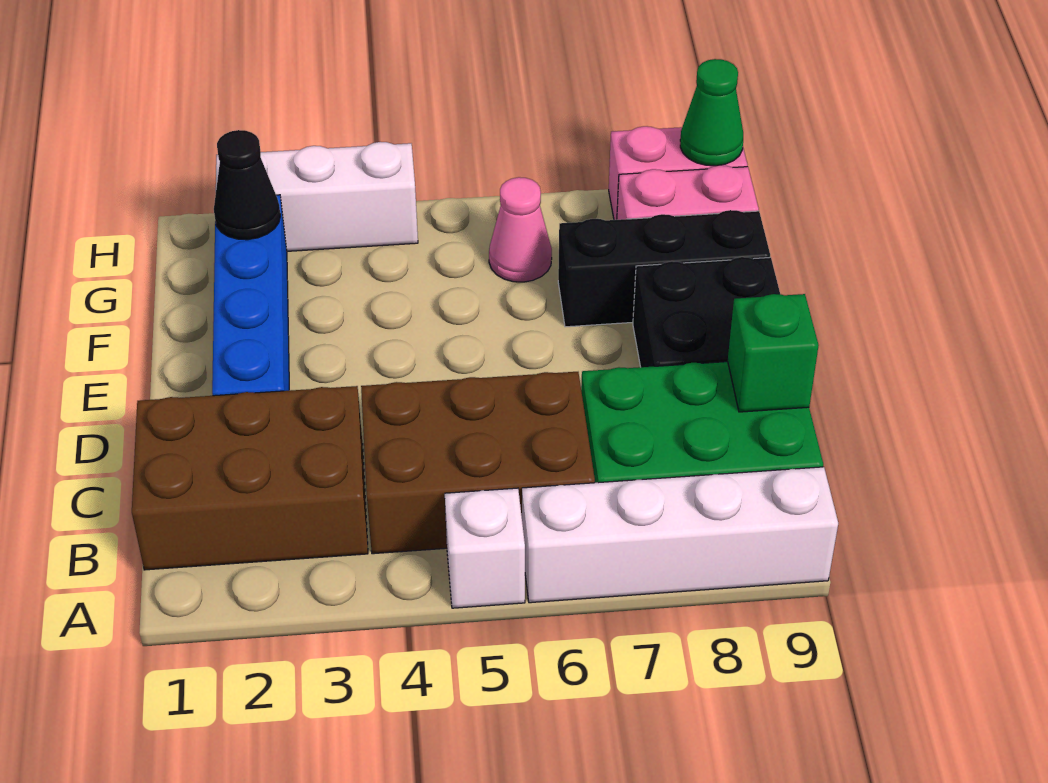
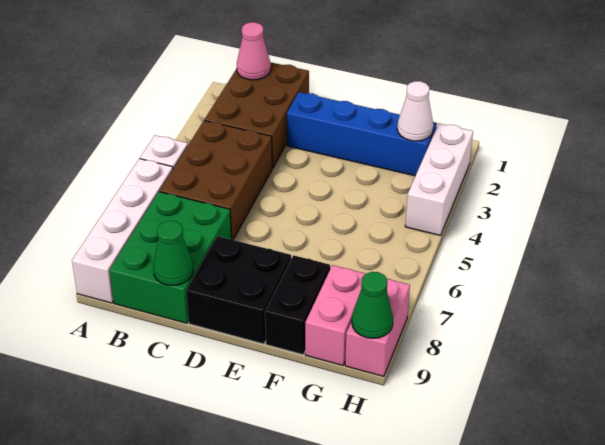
green brick C9 level 2 -> green cone C9 level 2
black brick F7:F9 level 1 -> black brick F8:F9 level 1
black cone G2 level 2 -> white cone G2 level 2
pink cone G6 level 1 -> pink cone B1 level 2

